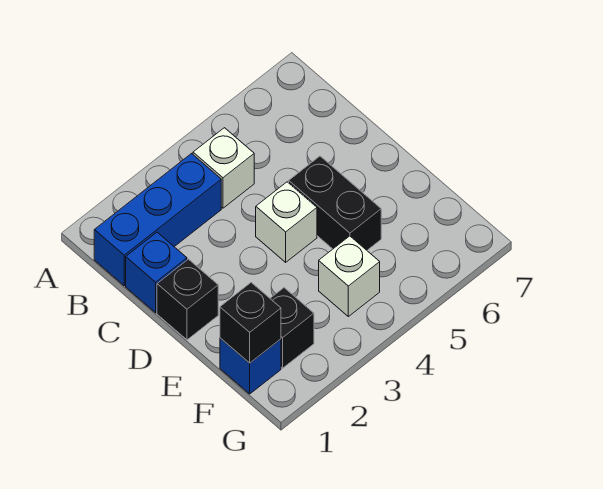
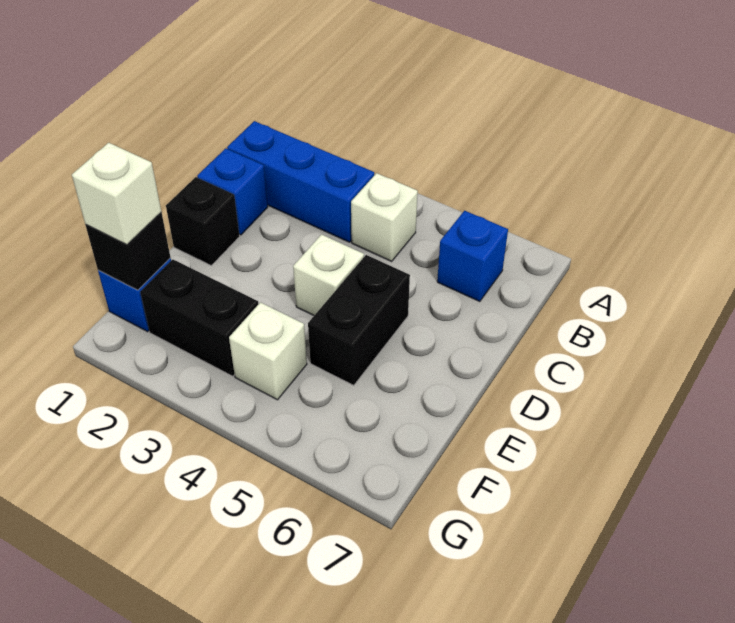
none -> blue brick B6 level 1
none -> white brick F1 level 3
black brick F2 level 1 -> black brick F2:F3 level 1

